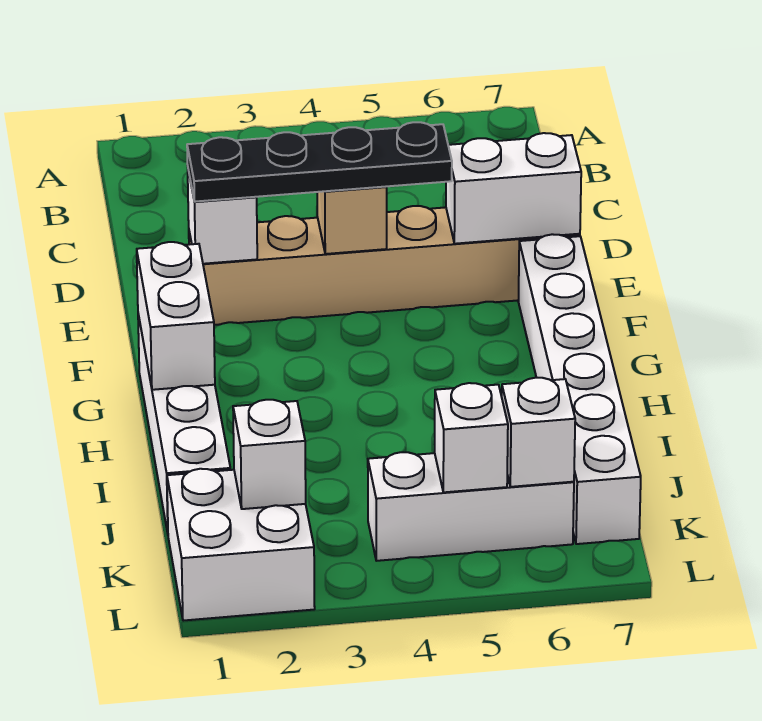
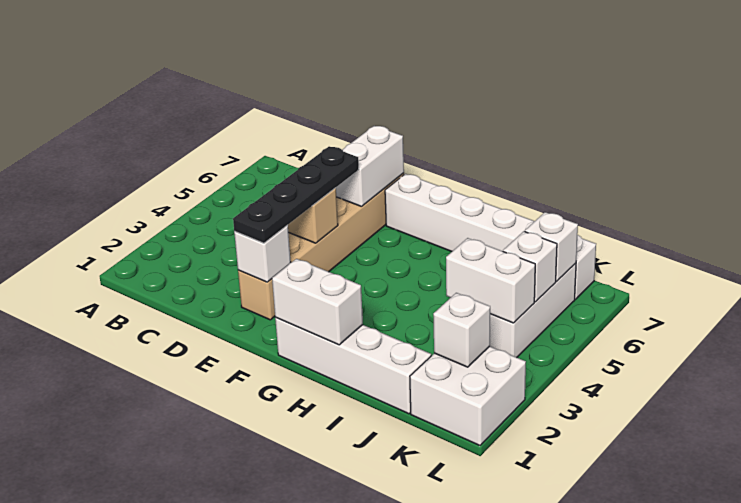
none -> white brick J4:K4 level 2

